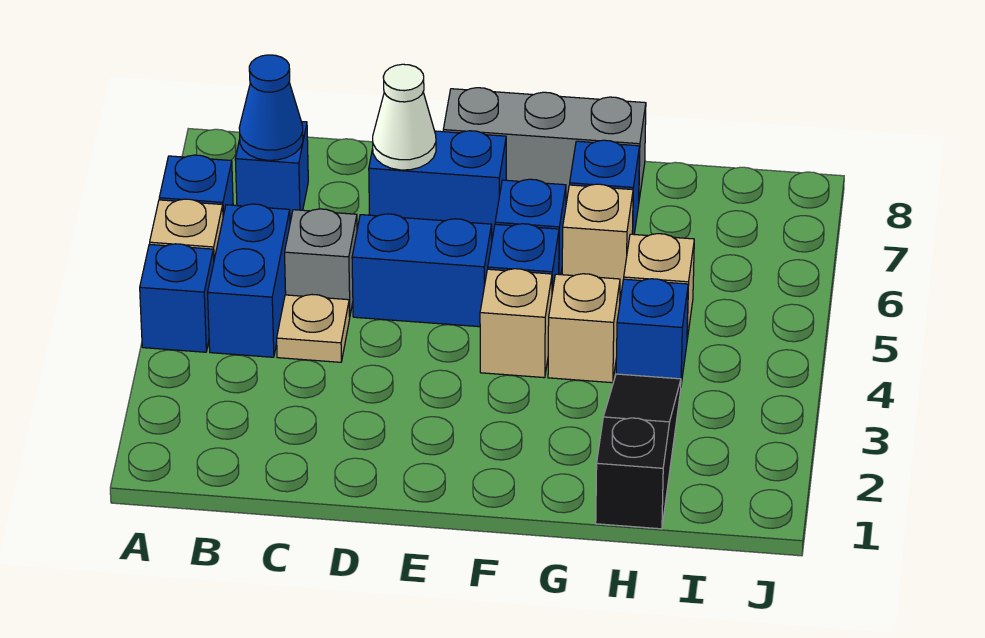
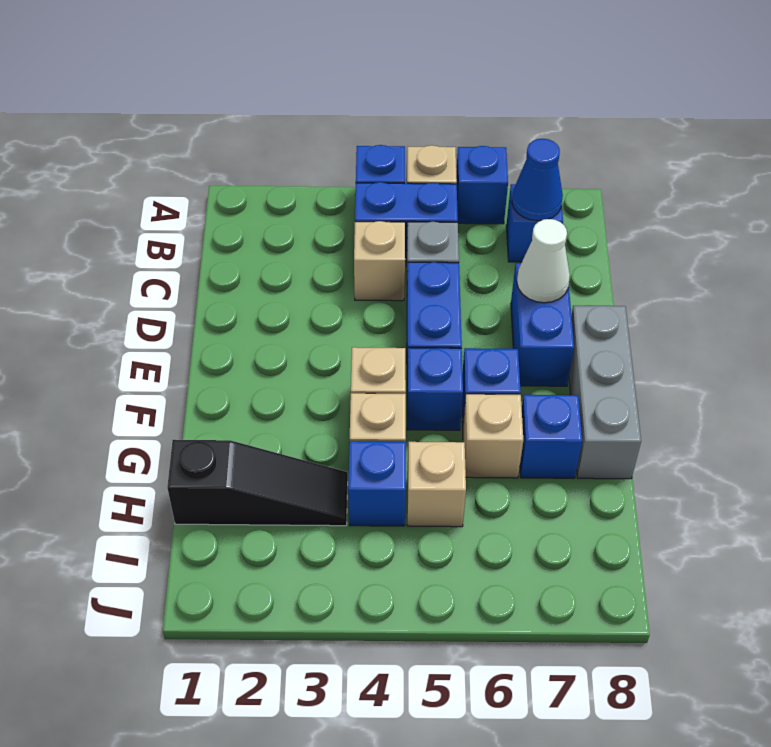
tan plate C4 level 1 -> tan brick C4 level 1

